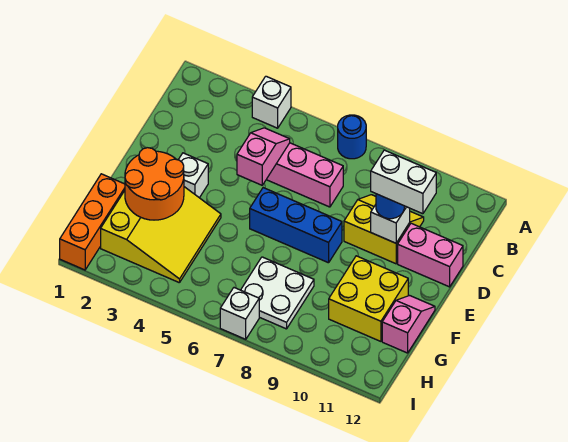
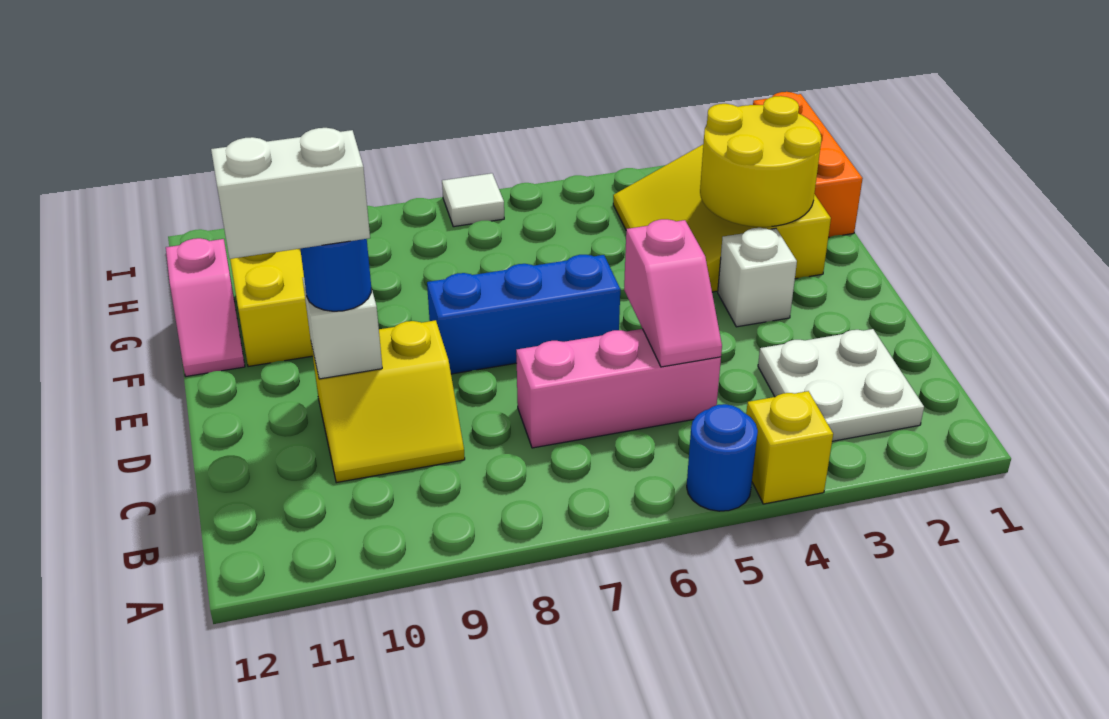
white brick A4 level 1 -> yellow brick A4 level 1
blue round brick A7 level 1 -> blue round brick A5 level 1
pink brick D11:D12 level 1 -> none
orange round brick F2:G3 level 2 -> yellow round brick F2:G3 level 2
white plate G7:H8 level 1 -> white plate B2:C3 level 1
white brick I7 level 1 -> white tile I7 level 1

